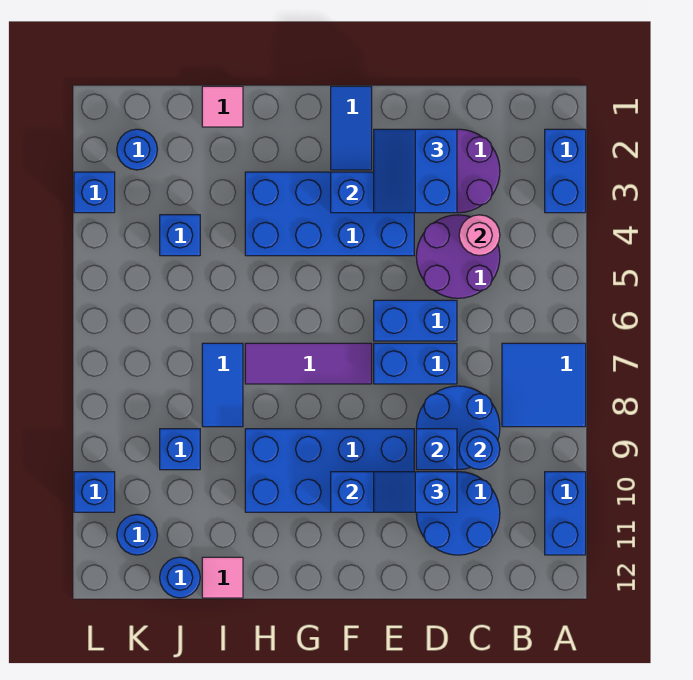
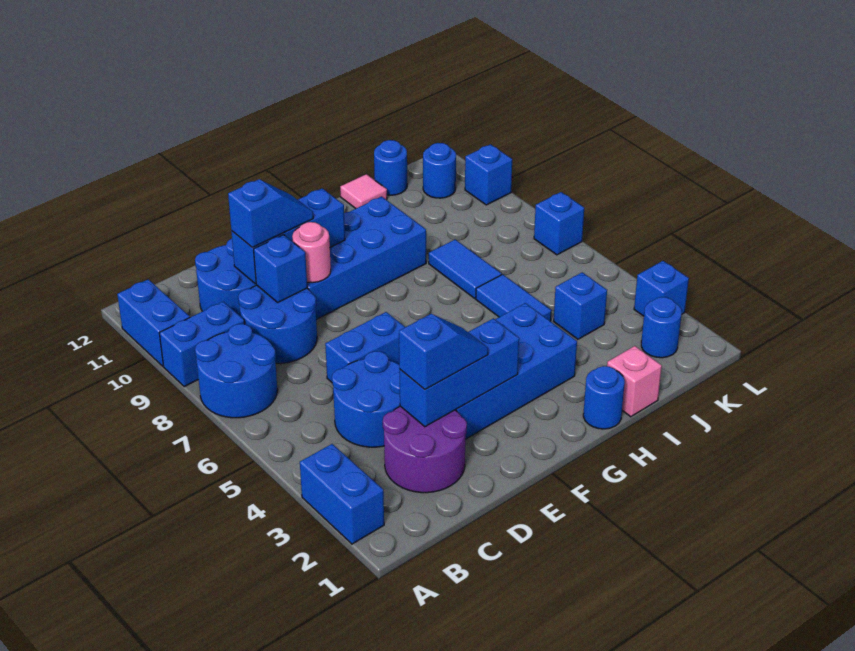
blue tile A7:B8 level 1 -> blue round brick A7:B8 level 1
purple round brick C4:D5 level 1 -> blue round brick C4:D5 level 1
pink round brick C4 level 2 -> pink round brick E9 level 2
blue round brick C9 level 2 -> blue round brick H1 level 1
blue slope D2:E3 level 3 top D -> blue slope D3:E3 level 3 top D
blue brick D7:E7 level 1 -> blue brick A9:B9 level 1
blue tile F1:F2 level 1 -> blue tile I5:I6 level 1
purple tile F7:H7 level 1 -> none
pink tile I1 level 1 -> pink brick I1 level 1
blue brick J9 level 1 -> blue brick L7 level 1

